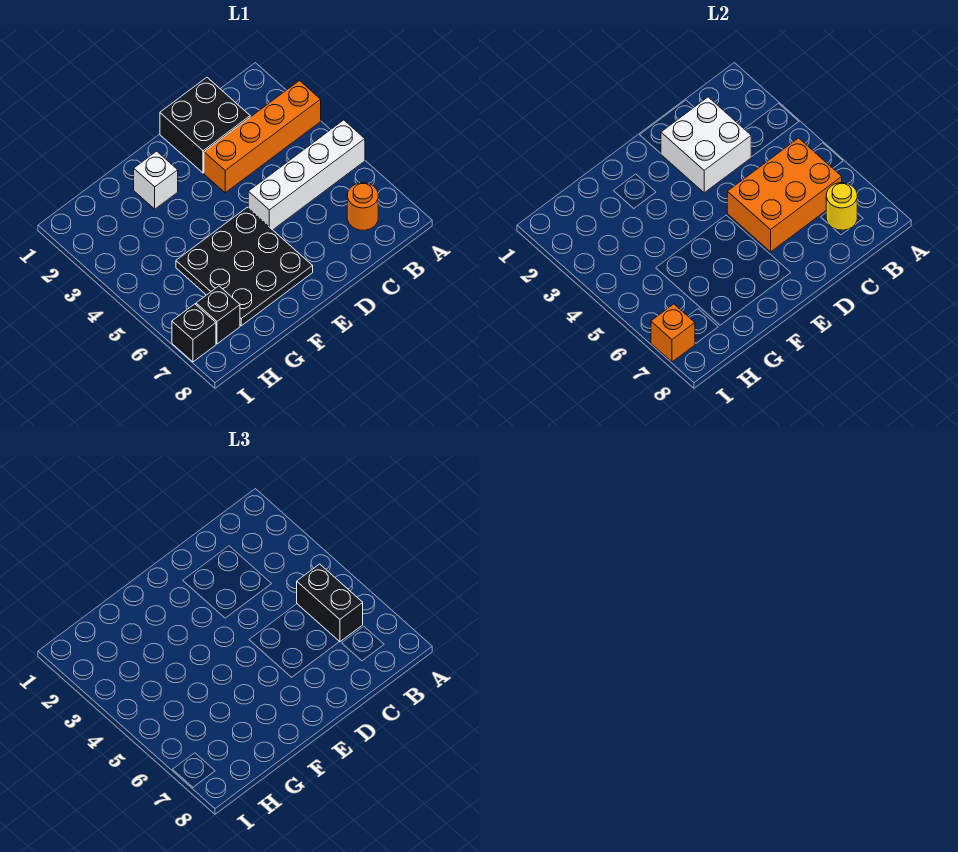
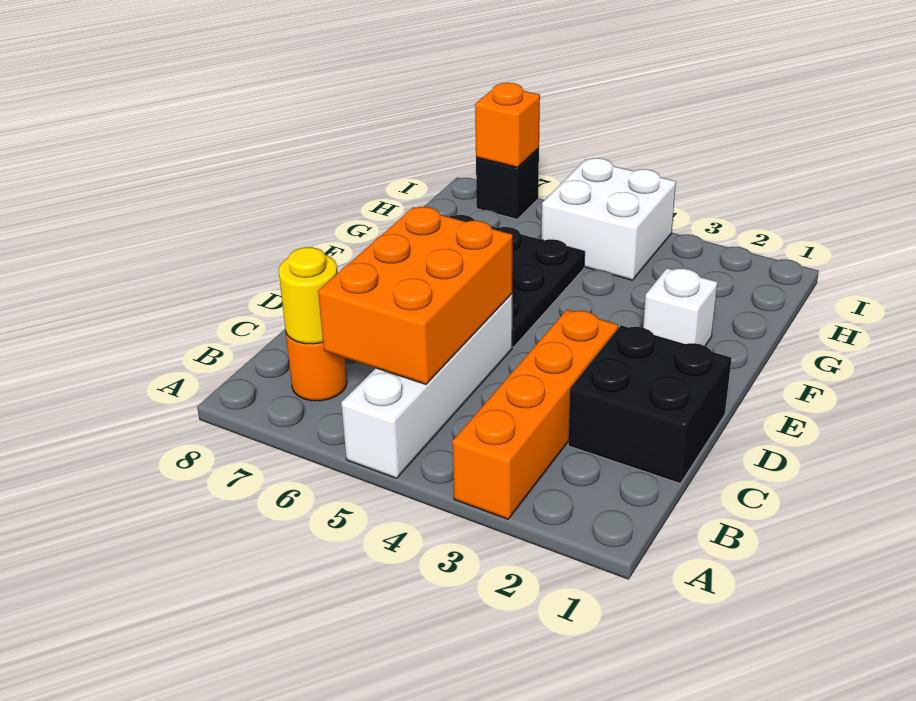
black brick B5:B6 level 3 -> none
white brick C2:D3 level 2 -> white brick H4:I5 level 1
black brick H7 level 1 -> none

